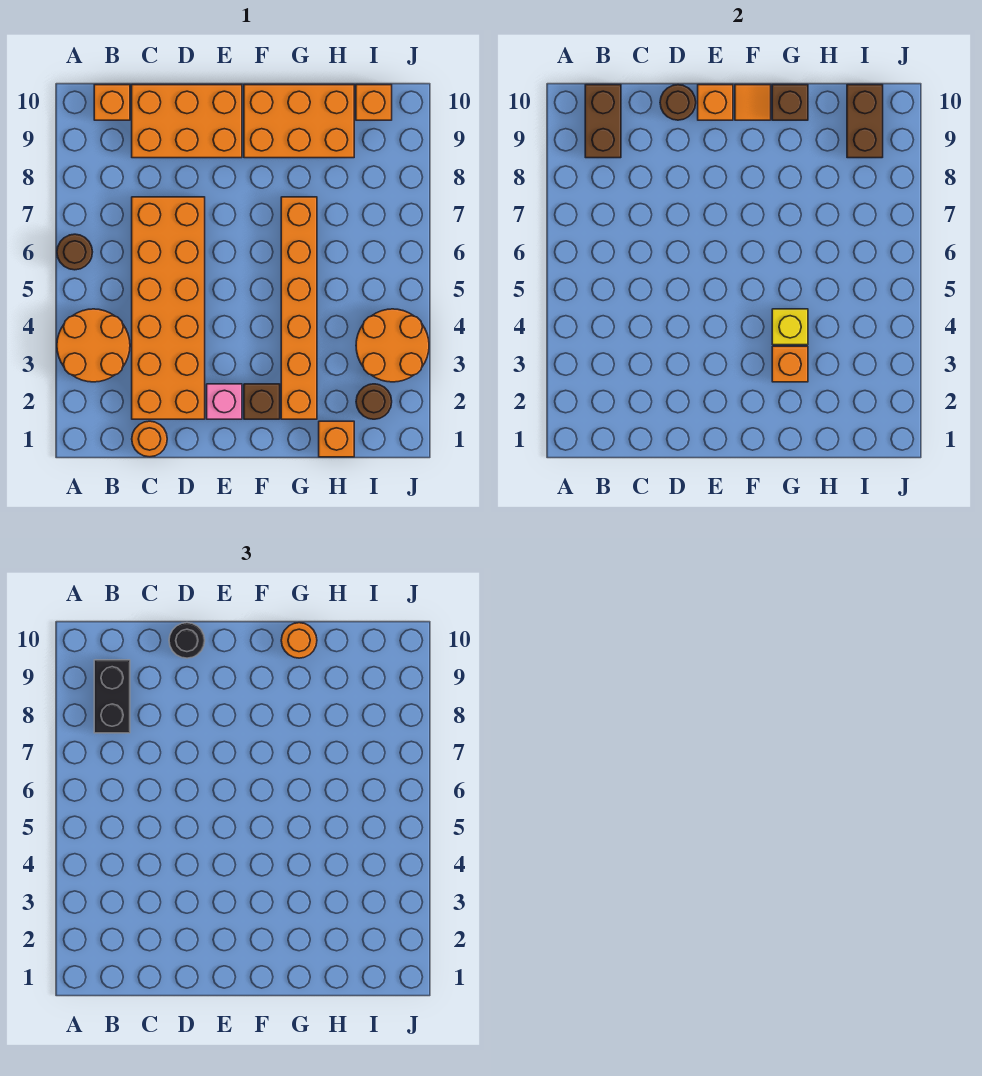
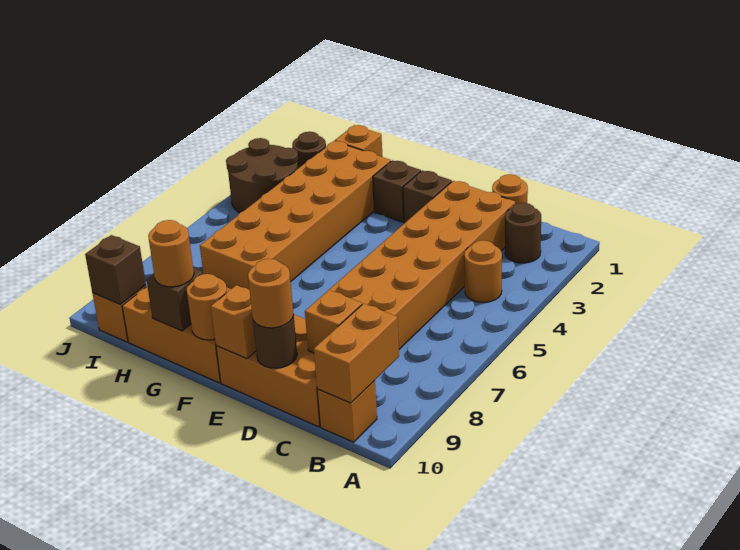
orange round brick A3:B4 level 1 -> orange round brick B4 level 1
brown round brick A6 level 1 -> brown round brick B2 level 1
black brick B8:B9 level 3 -> none
brown brick B9:B10 level 2 -> orange brick B9:B10 level 2
black round brick D10 level 3 -> orange round brick D10 level 3
pink brick E2 level 1 -> brown brick E2 level 1
orange tile F10 level 2 -> orange round brick F10 level 2
orange brick G2:G7 level 1 -> orange brick G2:H7 level 1
orange brick G3 level 2 -> orange brick C9 level 2
yellow brick G4 level 2 -> none
orange round brick I3:J4 level 1 -> brown round brick I3:J4 level 1
brown brick I9:I10 level 2 -> brown brick I10 level 2

